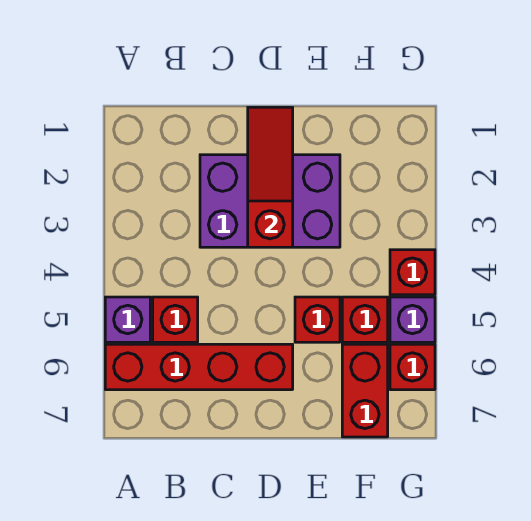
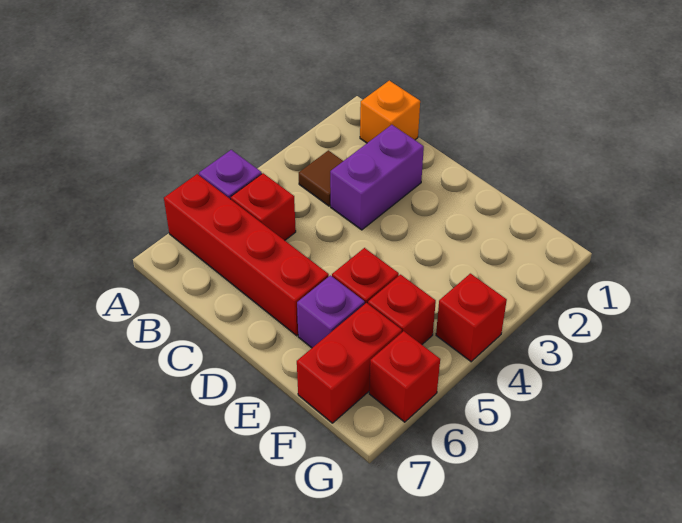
none -> orange brick B1 level 1
none -> brown tile B3 level 1
purple brick C2:E3 level 1 -> purple brick C2:C3 level 1
red slope D1:D3 level 2 top 3 -> none
purple brick G5 level 1 -> purple brick E6 level 1

